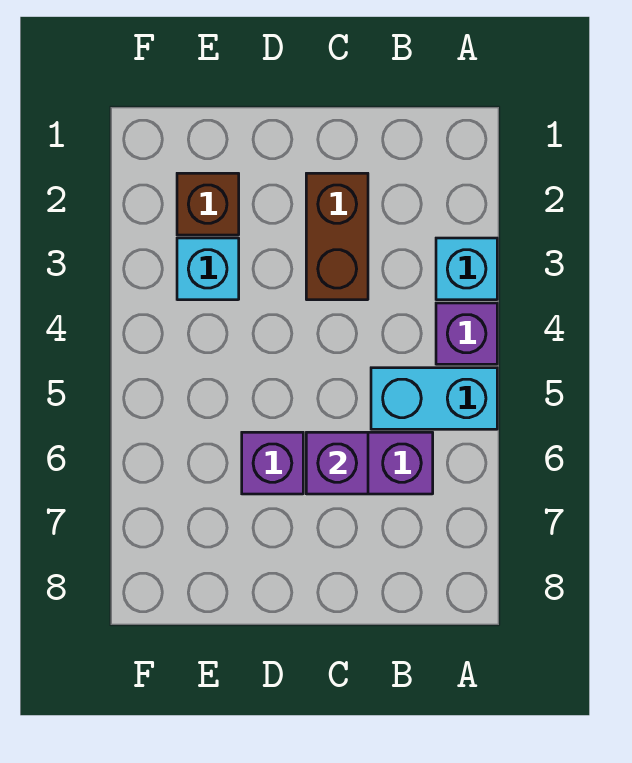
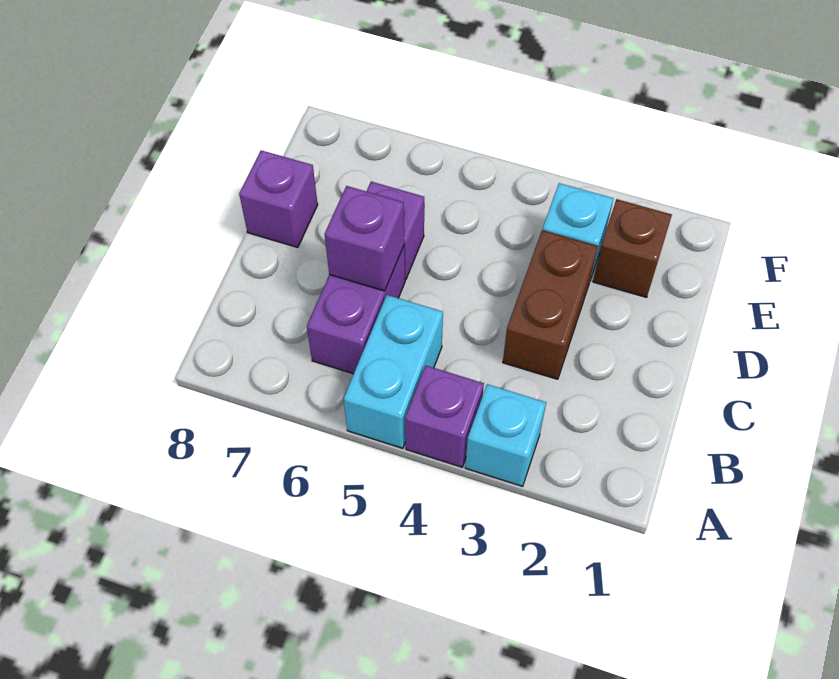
brown brick C2:C3 level 1 -> brown brick C3:D3 level 1
none -> purple brick D8 level 1

